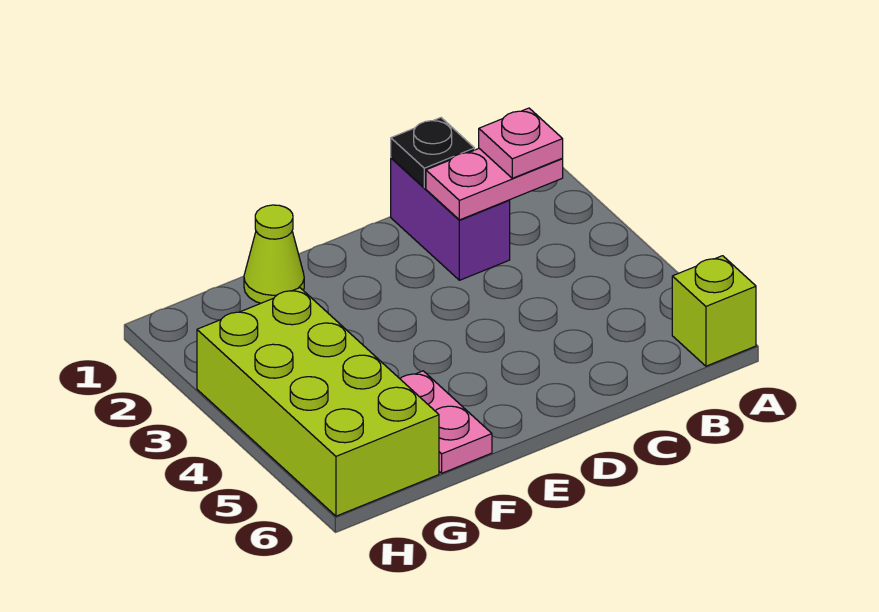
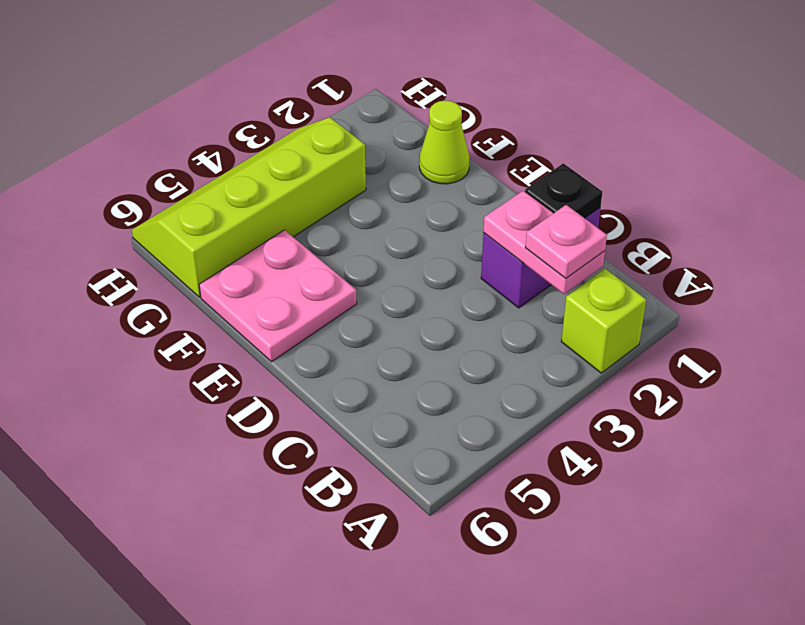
lime brick A6 level 1 -> lime brick A2 level 1
pink plate F5:F6 level 1 -> pink plate E5:F6 level 1
lime brick G3:H6 level 1 -> lime slope G3:H6 level 1 top G

